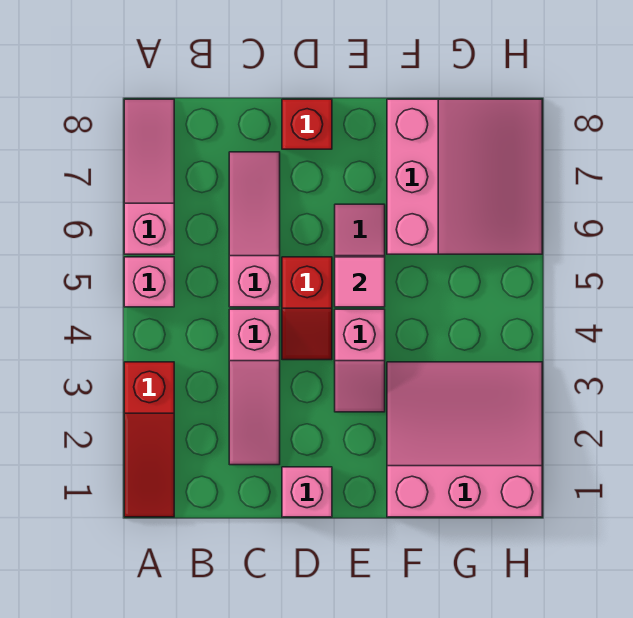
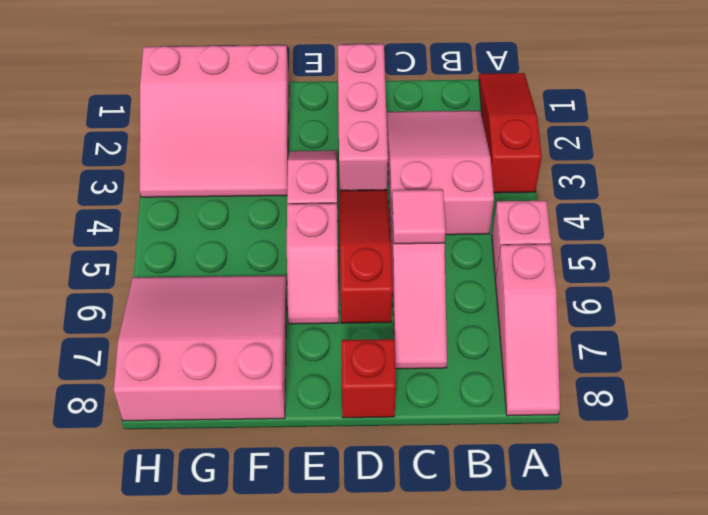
pink slope C2:C4 level 1 top 4 -> pink slope B2:C4 level 1 top 4
pink brick D1 level 1 -> pink brick D1:D3 level 1
red slope D4:D5 level 1 top 5 -> red slope D4:D6 level 1 top 6
pink tile E5 level 2 -> pink tile C5 level 2
pink slope F6:H8 level 1 top F -> pink slope F6:H8 level 1 top 8

